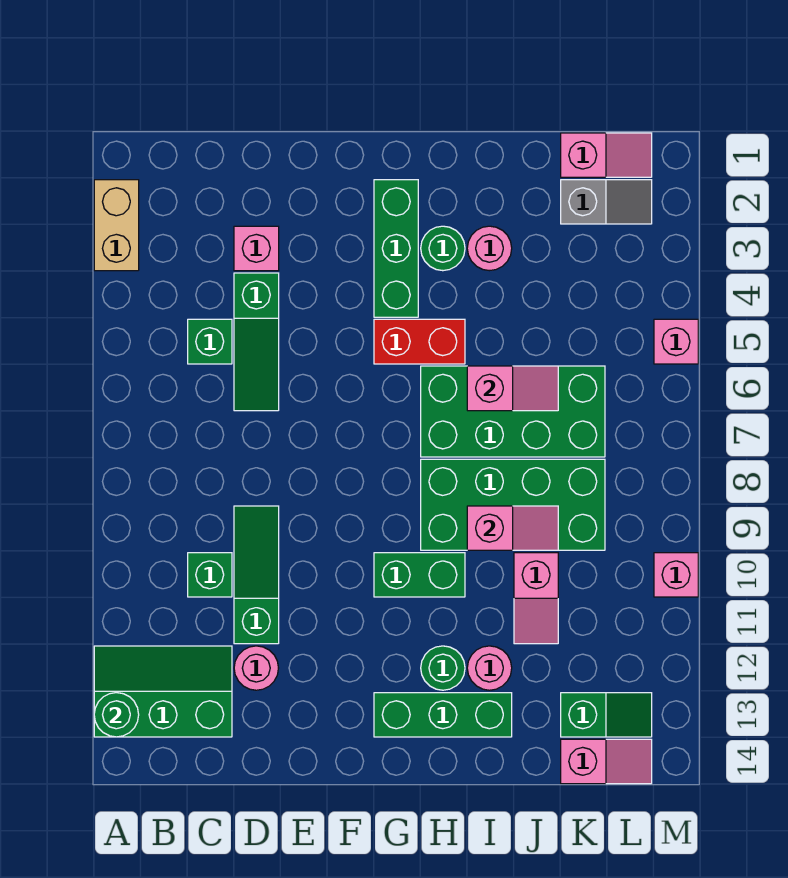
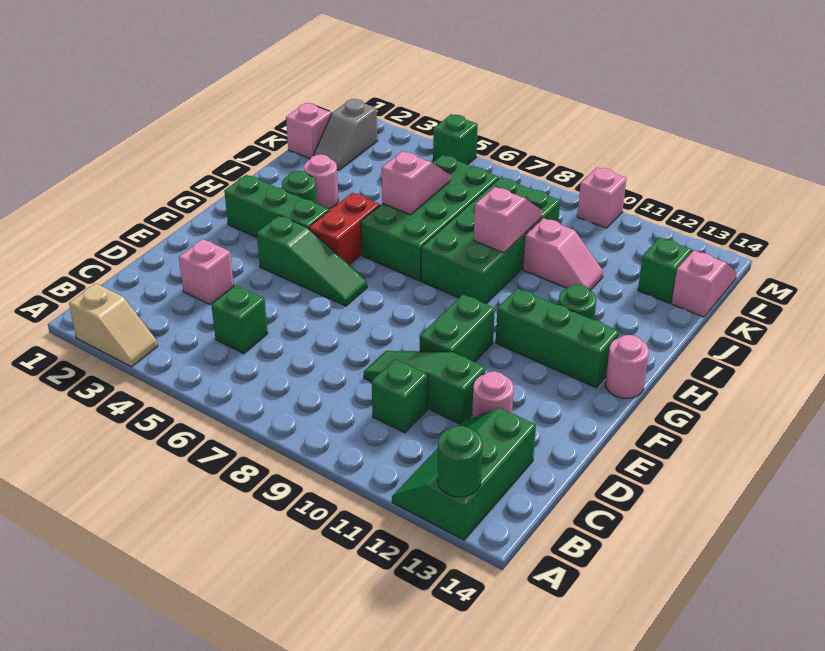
tan brick A2:A3 level 1 -> tan slope A2:A3 level 1 top 2
green slope D4:D6 level 1 top 4 -> green slope F4:F6 level 1 top 4
green brick G10:H10 level 1 -> green brick E10:F10 level 1
green brick G13:I13 level 1 -> green brick G11:G13 level 1
pink round brick I12 level 1 -> pink round brick G14 level 1
grey slope K2:L2 level 1 top K -> grey slope K2:L2 level 1 top L
pink brick M5 level 1 -> green brick M5 level 1

